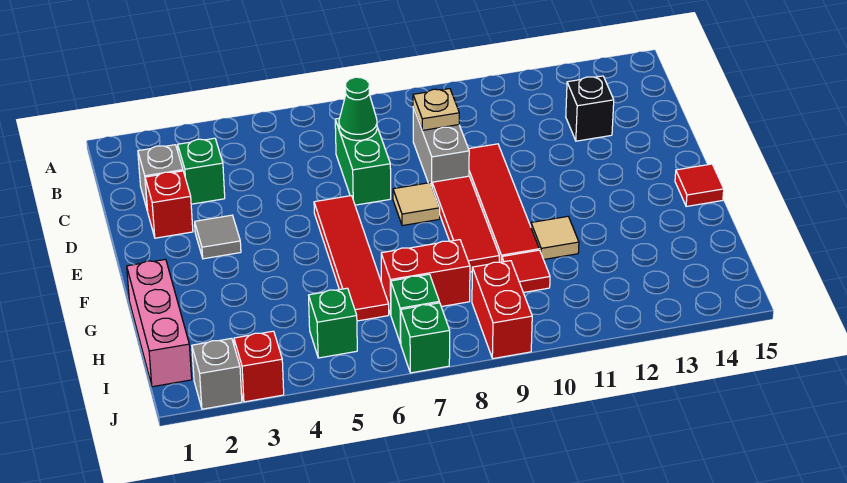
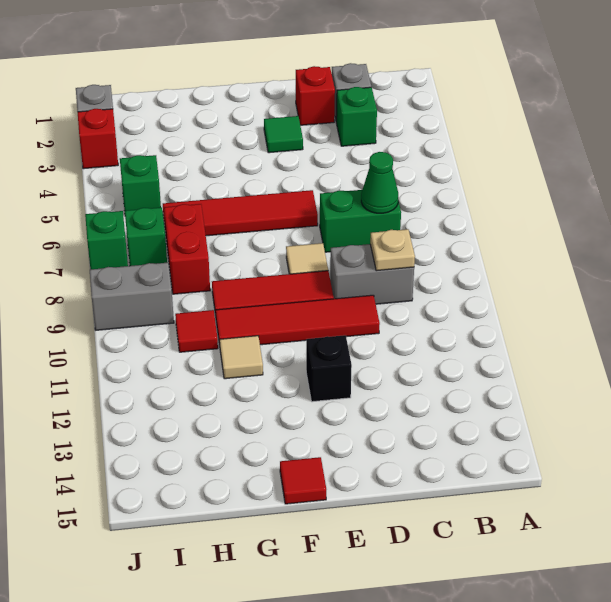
black brick C13 level 1 -> black brick E12 level 1
grey tile E3 level 1 -> green tile E3 level 1
pink brick G1:I1 level 1 -> none
red brick I9:J9 level 1 -> grey brick I9:J9 level 1

